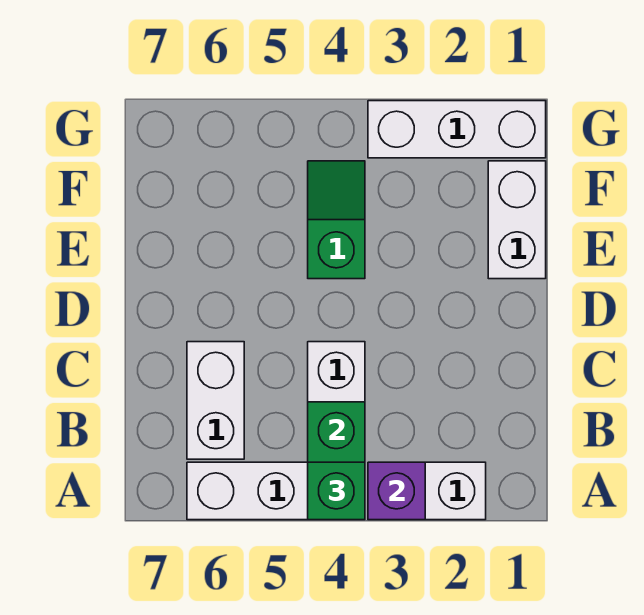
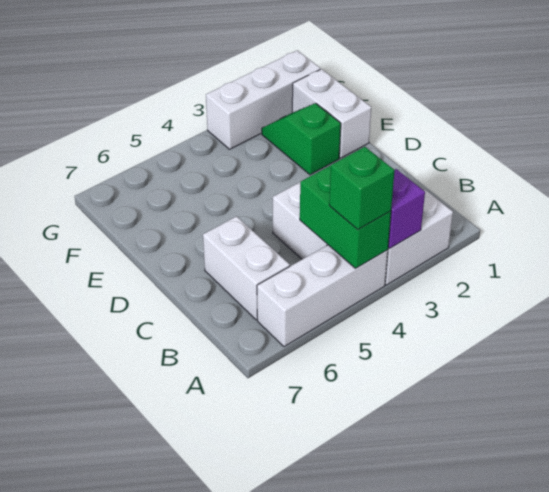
green slope E4:F4 level 1 top E -> green slope E2:F2 level 1 top E

